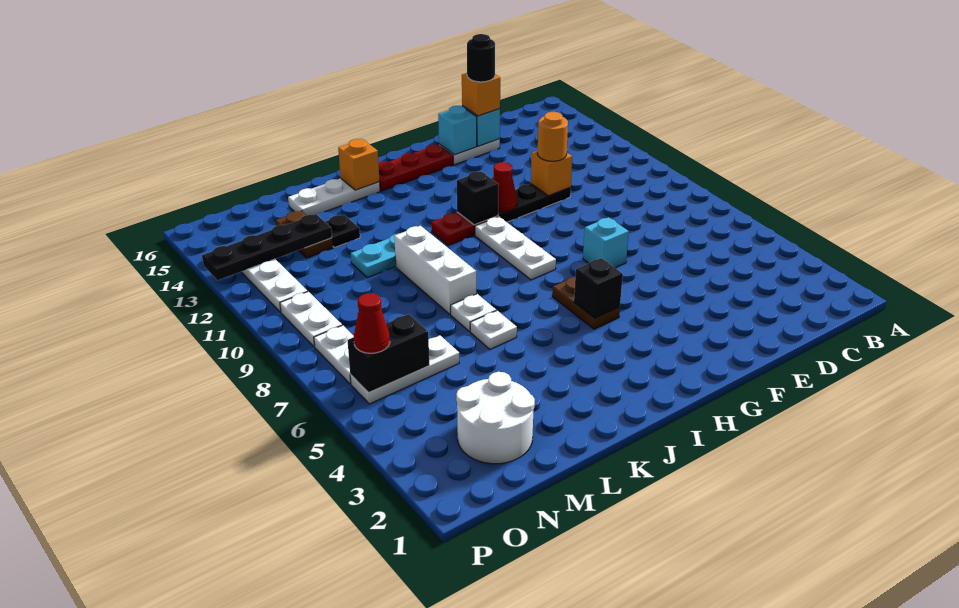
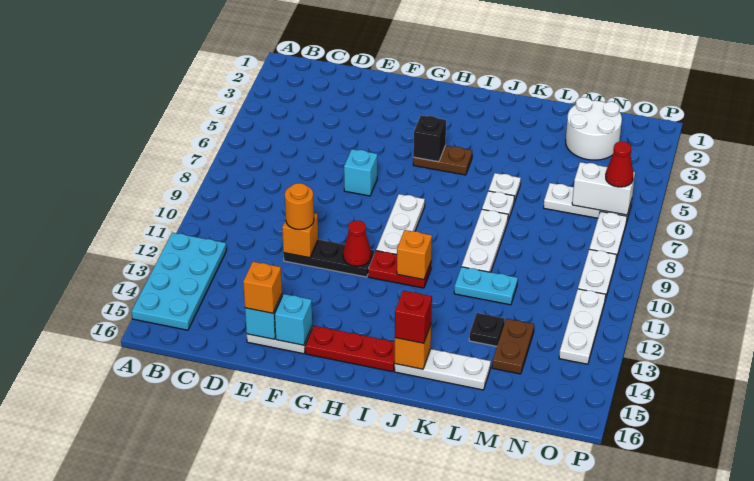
none -> cyan plate A12:B15 level 1
black round brick E15 level 4 -> none
brown plate H5:H6 level 1 -> brown plate H5:I5 level 1
black brick H11 level 2 -> none
none -> orange brick I11 level 2
none -> red brick J15 level 3
white brick K8:K10 level 1 -> white plate K8:K10 level 1
black plate M13:P13 level 2 -> none
black brick N6:O6 level 2 -> white brick N6:O6 level 2

